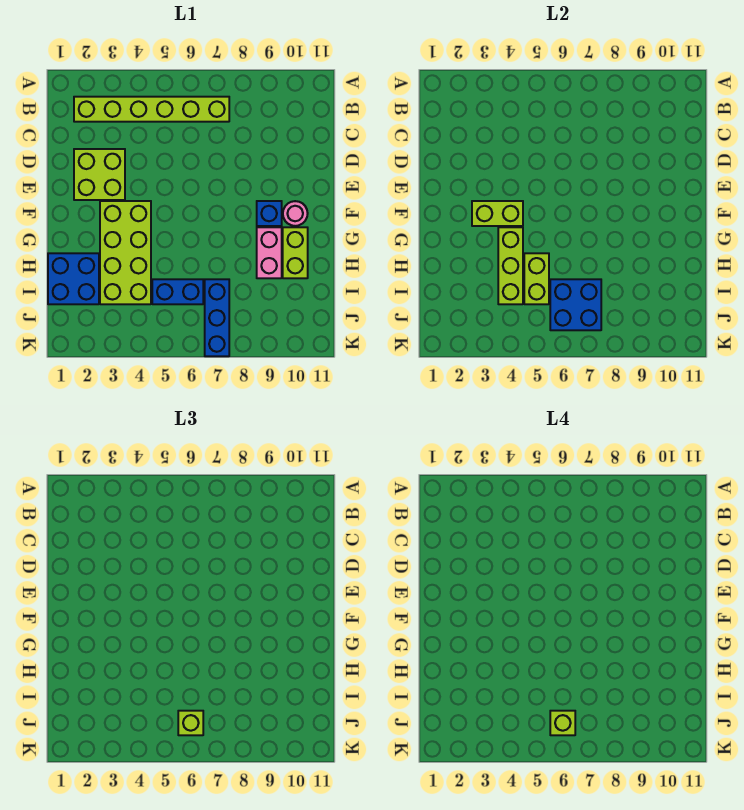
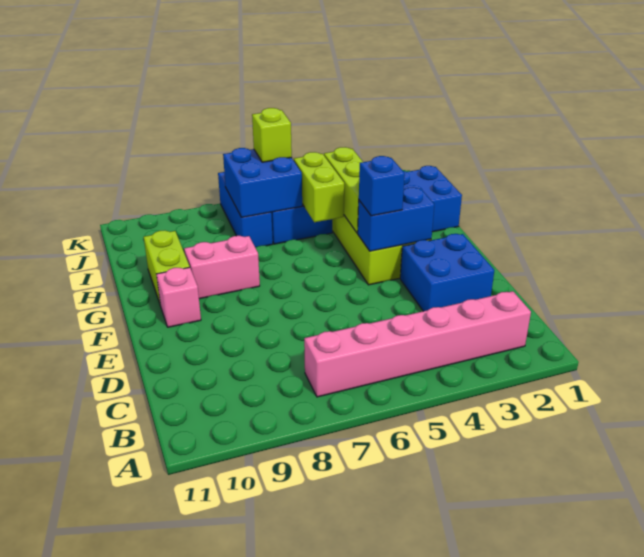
lime brick B2:B7 level 1 -> pink brick B2:B7 level 1
lime brick D2:E3 level 1 -> blue brick D2:E3 level 1
lime brick F3:F4 level 2 -> blue brick F3:F4 level 2
blue brick F9 level 1 -> blue brick F4 level 3
pink round brick F10 level 1 -> pink brick F10 level 1
pink brick G9:H9 level 1 -> pink brick G8:G9 level 1
lime brick J6 level 4 -> none

